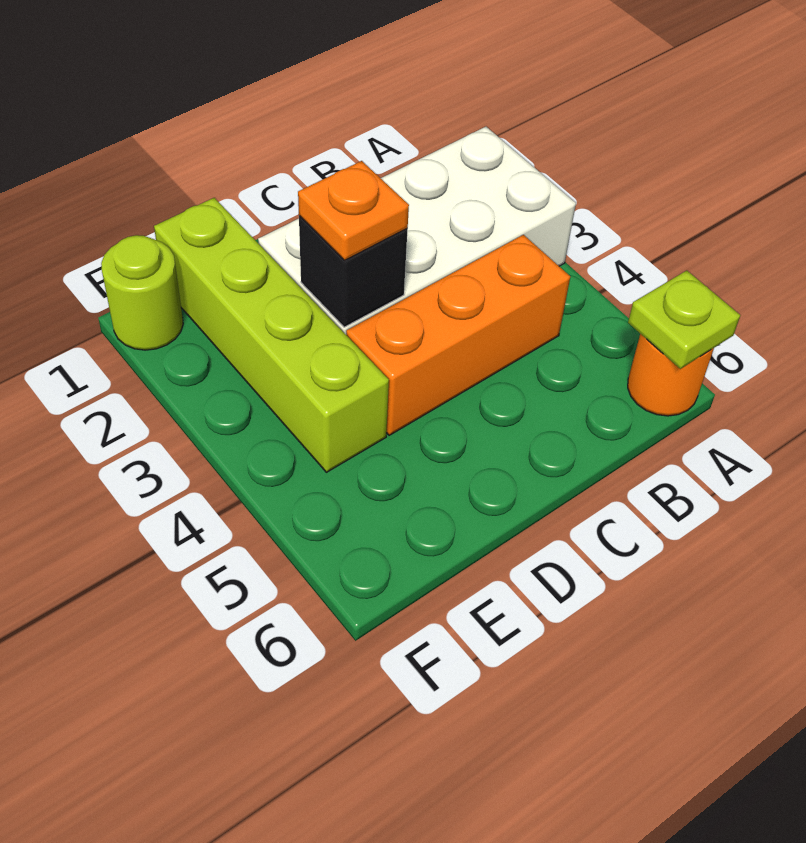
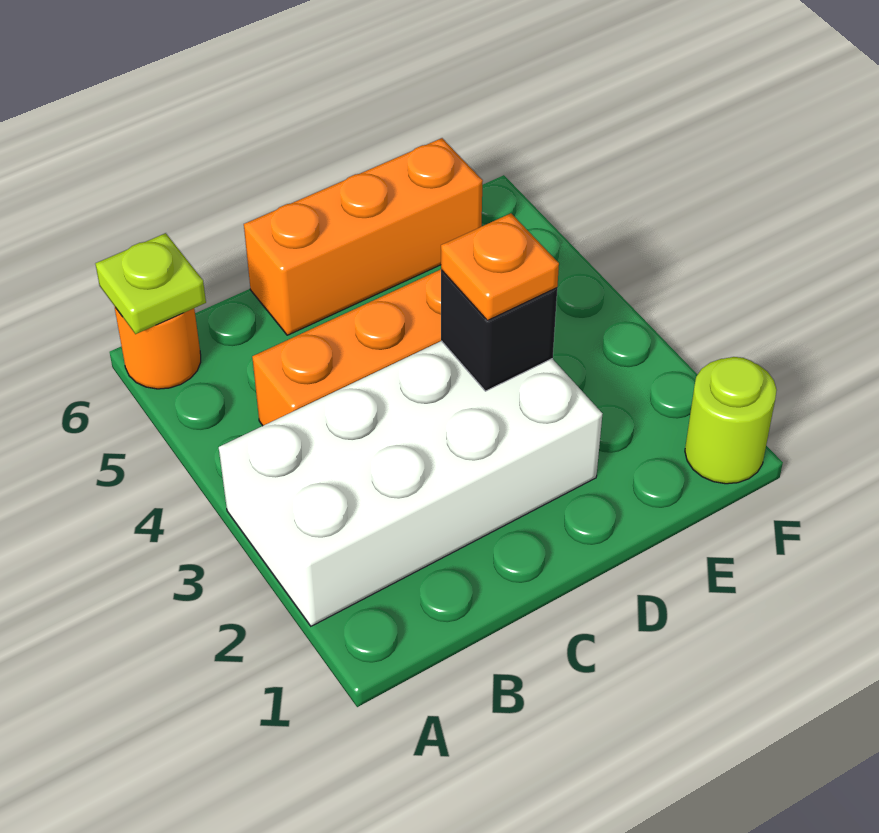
none -> orange brick C6:E6 level 1
lime brick E1:E4 level 1 -> none

